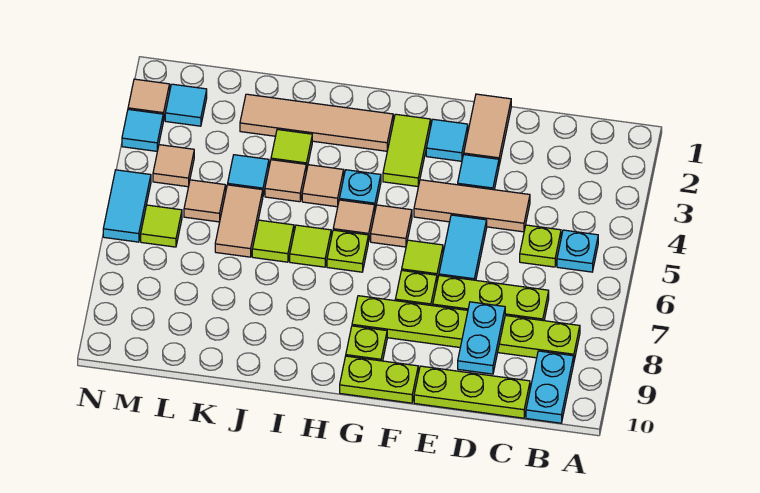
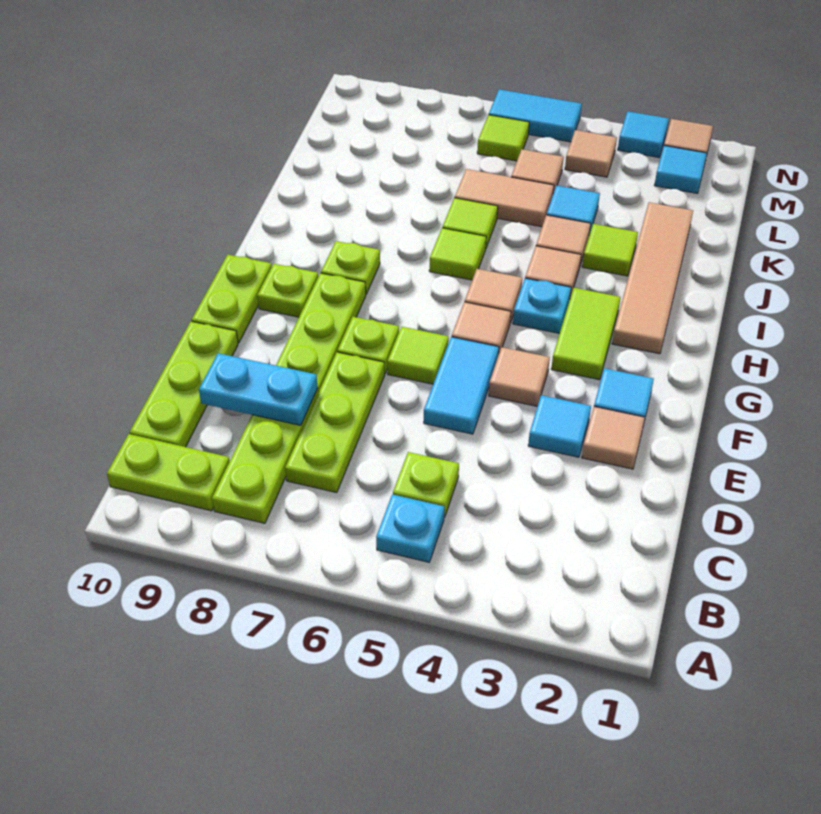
cyan plate B9:B10 level 1 -> lime plate B9:B10 level 1
tan tile D4:F4 level 1 -> tan tile F4 level 1
tan tile E1:E2 level 1 -> tan tile E2 level 1
cyan tile E5:E6 level 1 -> cyan tile E5:F5 level 1
lime tile G2:G3 level 1 -> lime tile G3:H3 level 1
lime plate H6 level 1 -> lime plate H8 level 1

